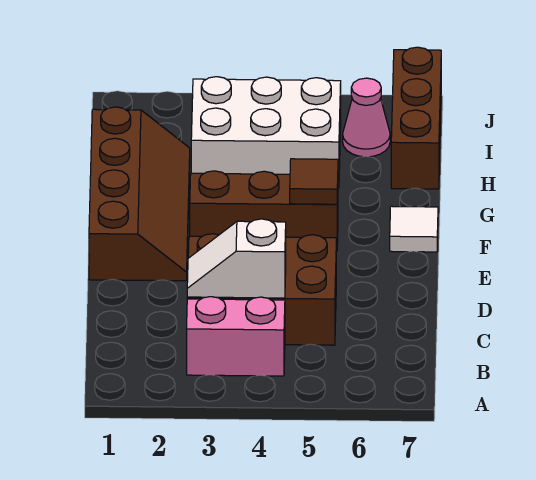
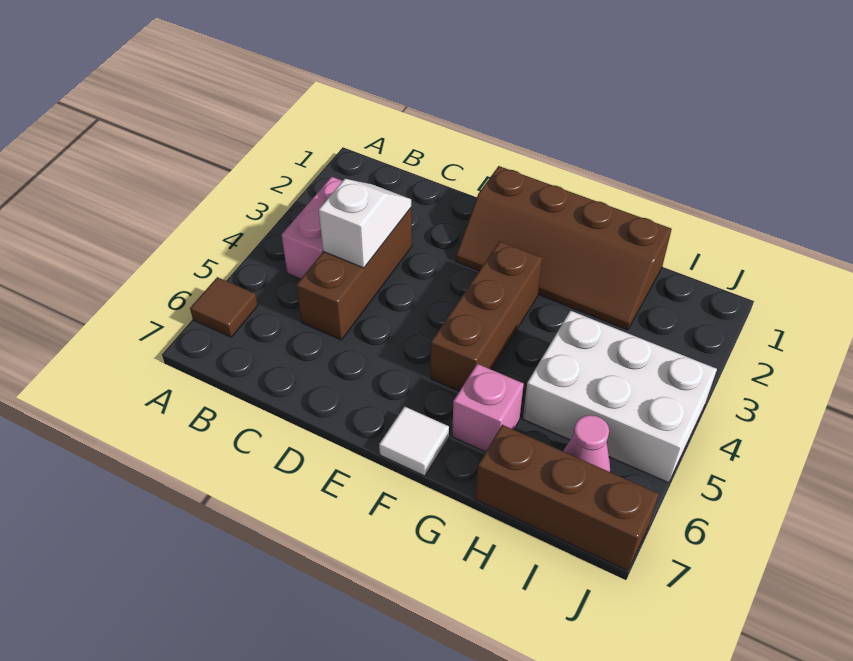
brown brick C3:D5 level 1 -> brown brick C3:C5 level 1
brown tile F5 level 2 -> brown tile A6 level 1
none -> pink brick G6 level 1
white brick H3:I5 level 1 -> white brick H4:J5 level 1

